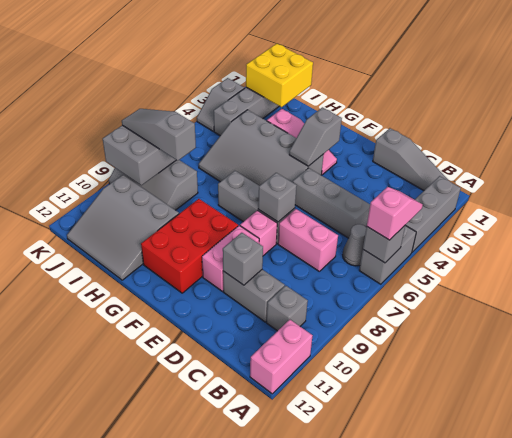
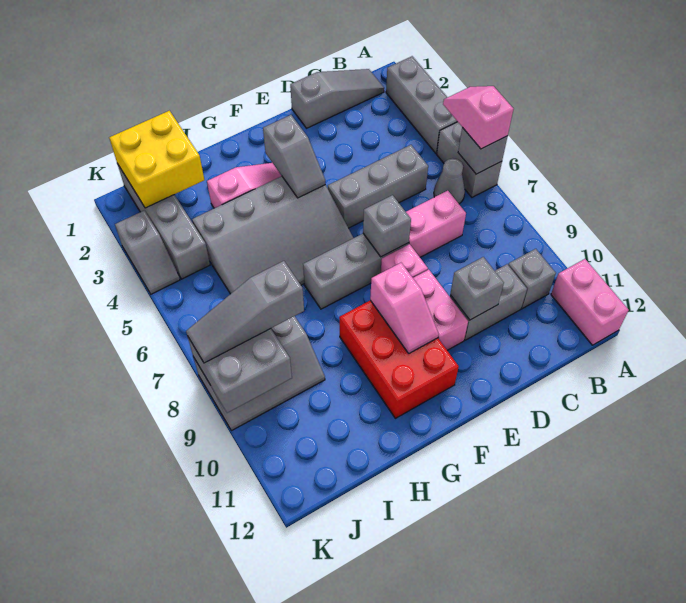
none -> pink slope F9:F10 level 2 top 9
grey slope H10:J12 level 1 top 10 -> none

